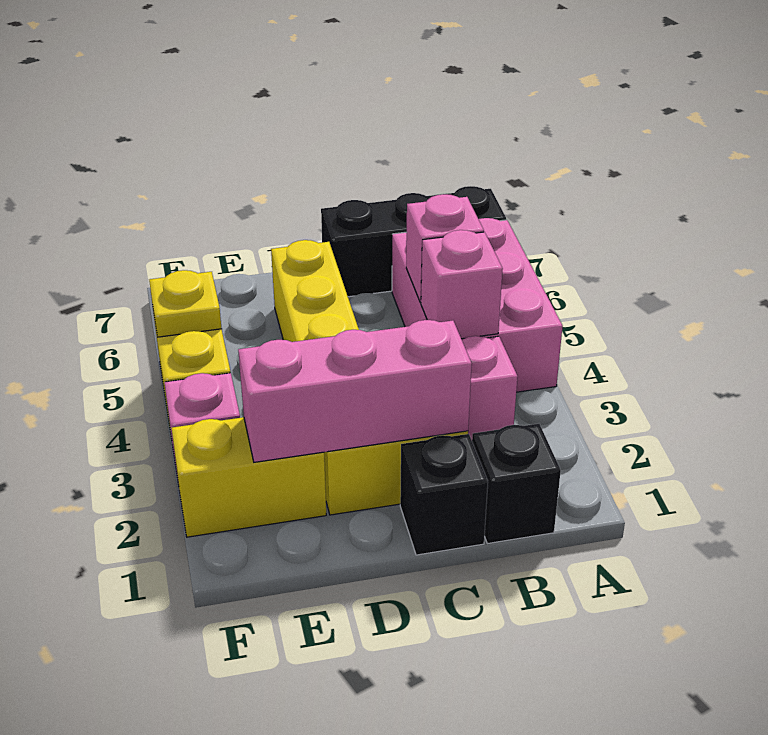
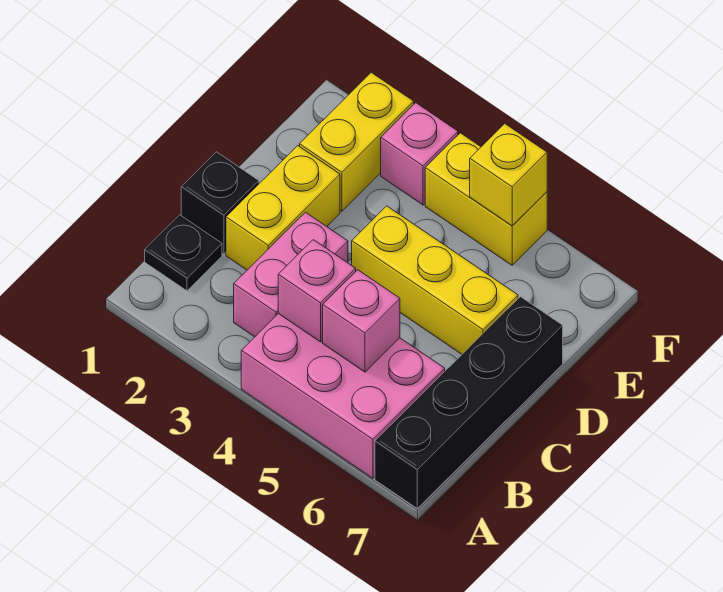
black brick A7:C7 level 1 -> black brick A7:D7 level 1
black brick B1 level 1 -> black plate B1 level 1
pink brick C2:E2 level 2 -> none
yellow plate F5 level 2 -> yellow brick F5 level 2

